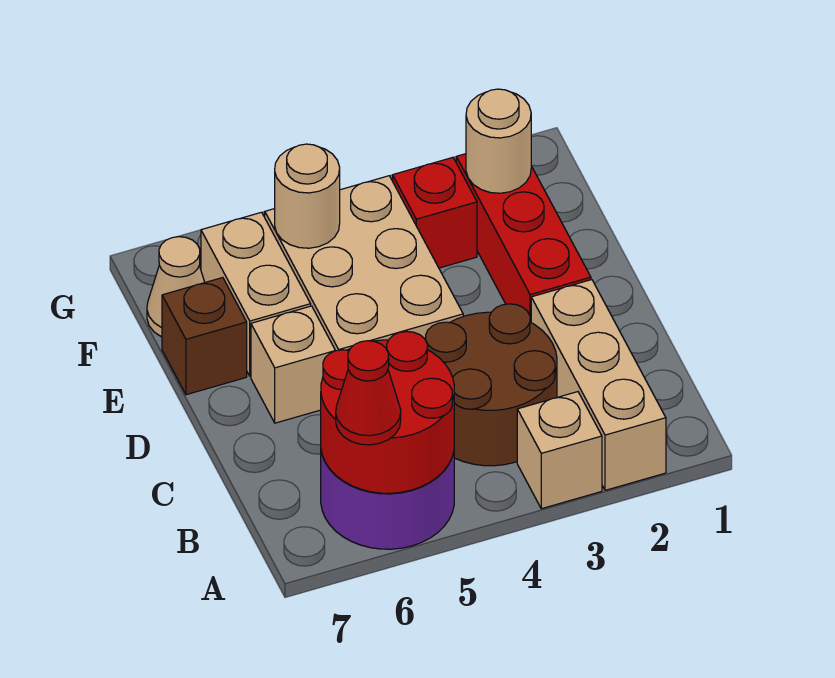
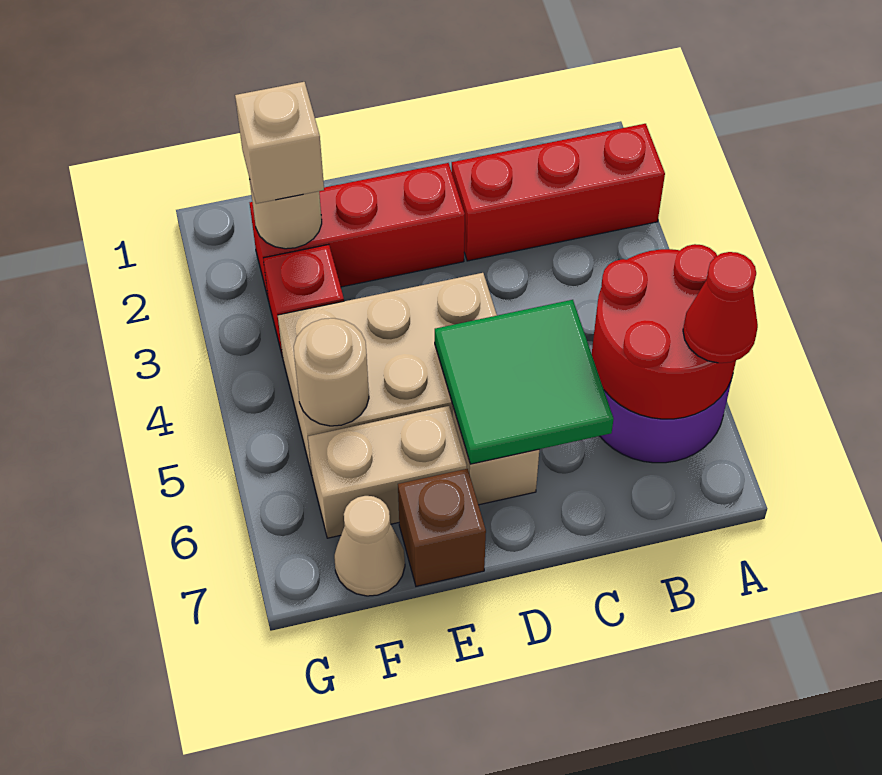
tan brick A2:C2 level 1 -> red brick A2:C2 level 1
tan brick A3 level 1 -> tan brick F2 level 3
brown round brick B3:C4 level 1 -> none
none -> green tile C5:D6 level 2

